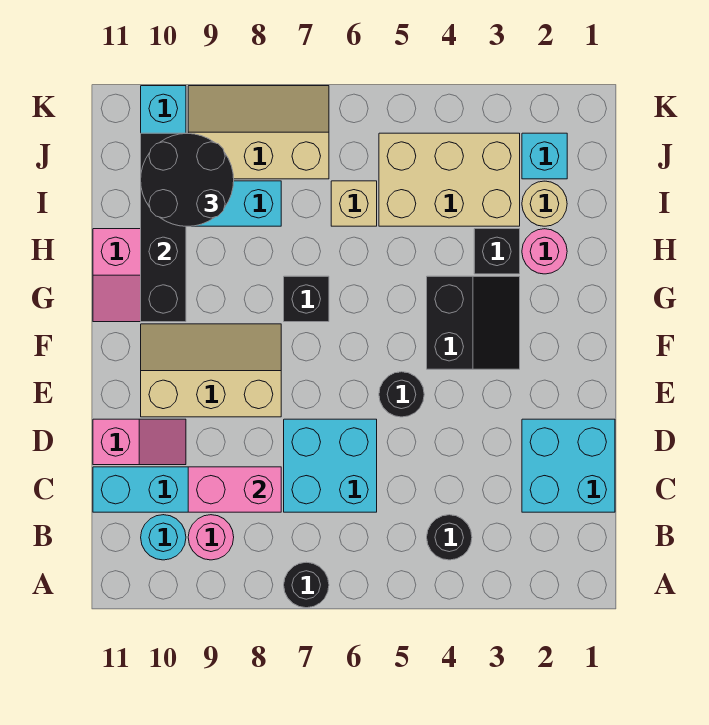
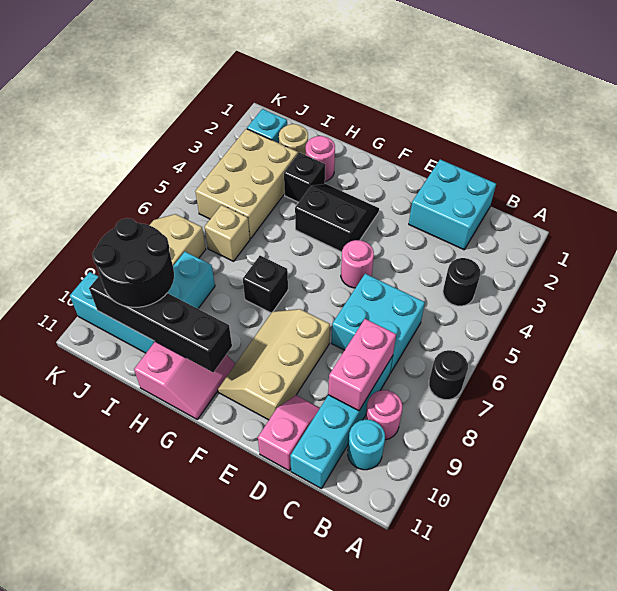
black round brick E5 level 1 -> pink round brick E5 level 1

